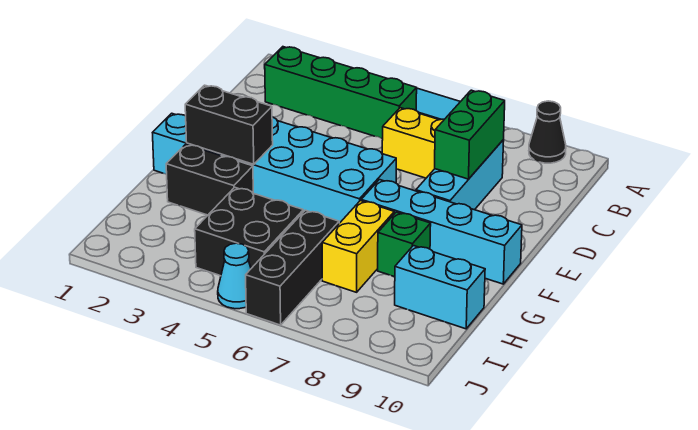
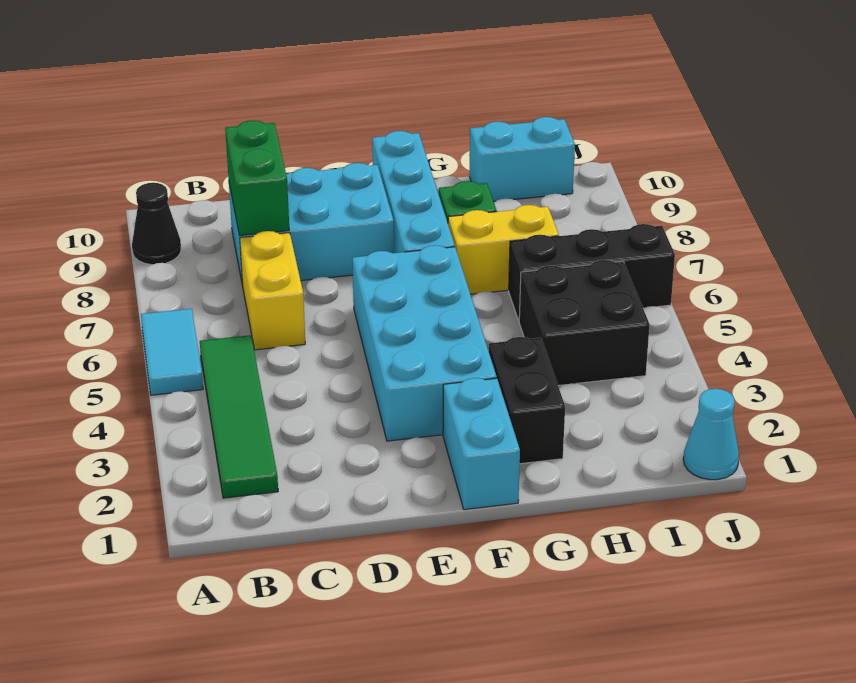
green brick B2:B5 level 1 -> green tile B2:B5 level 1
cyan brick C8:E8 level 1 -> cyan brick C8:E9 level 1
green brick C8:D8 level 2 -> green brick C8:C9 level 2
black brick F2:F3 level 2 -> none
cyan brick H9:H10 level 1 -> cyan brick H10:I10 level 1
cyan cone J5 level 1 -> cyan cone J1 level 1

